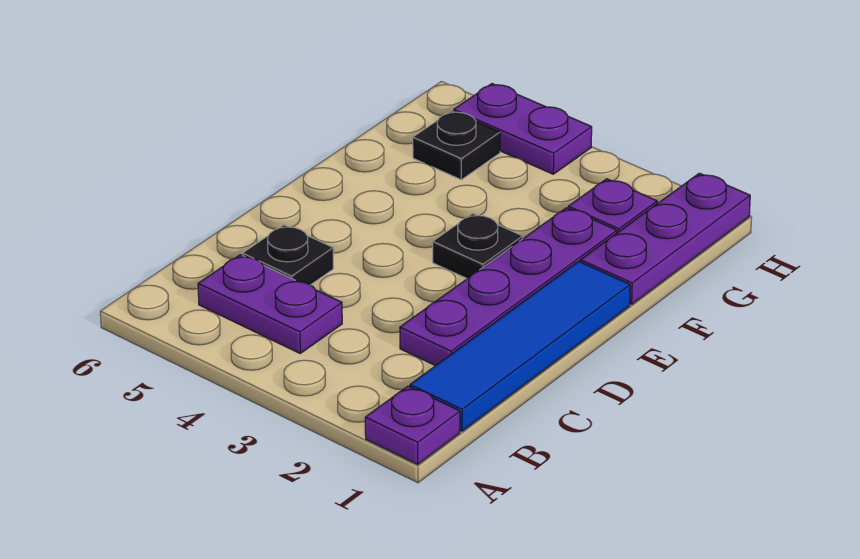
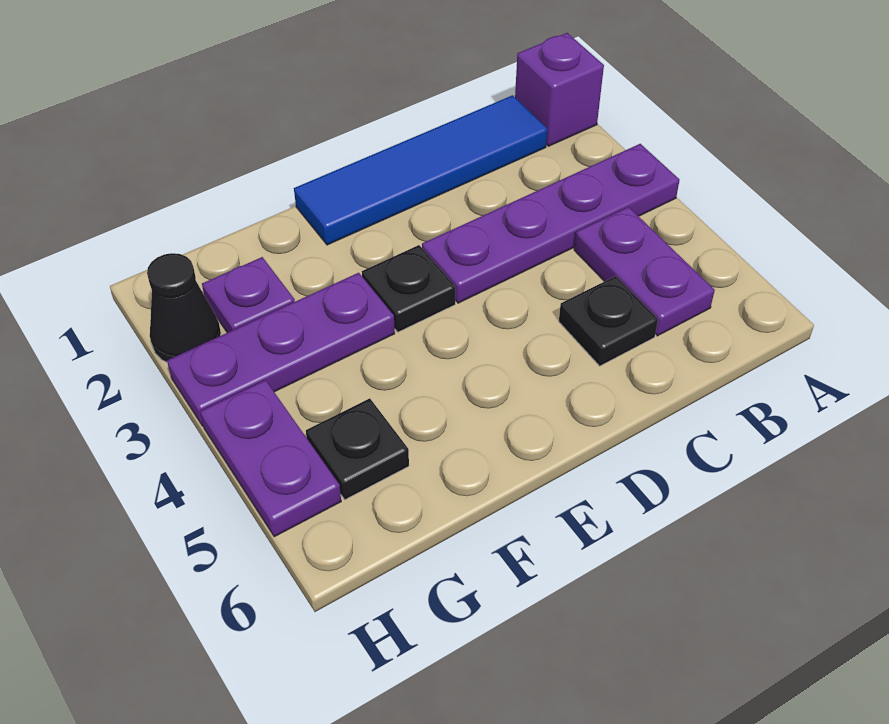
purple plate A1 level 1 -> purple brick A1 level 1
purple plate C2:F2 level 1 -> purple plate A3:D3 level 1
purple plate F1:H1 level 1 -> purple plate F3:H3 level 1
none -> black cone H2 level 1

